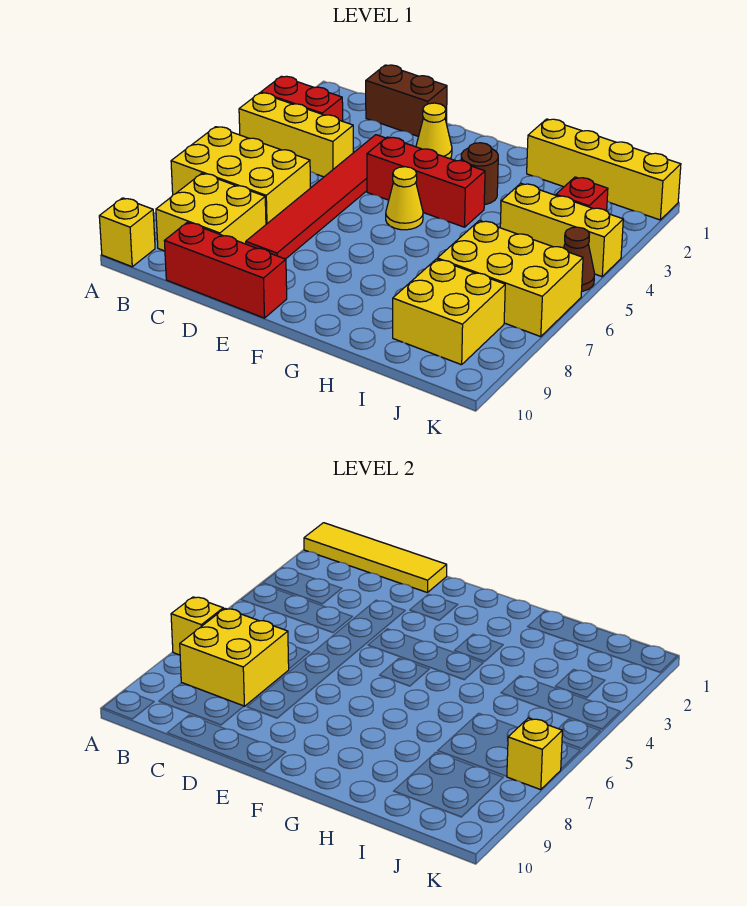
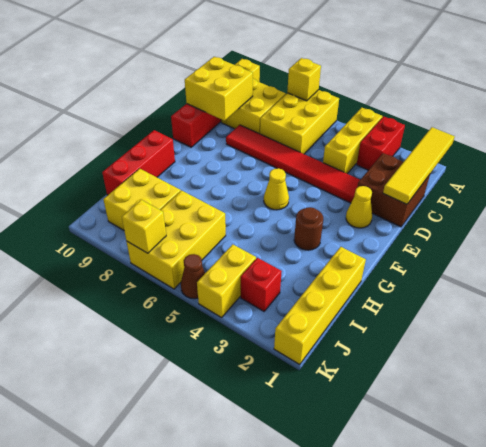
yellow brick B7:C8 level 2 -> yellow brick C9:D10 level 2
brown brick C1:D1 level 1 -> brown brick C1:D2 level 1
red brick E4:G4 level 1 -> red brick G10:I10 level 1
yellow brick I4:K4 level 1 -> yellow brick J4:K4 level 1

